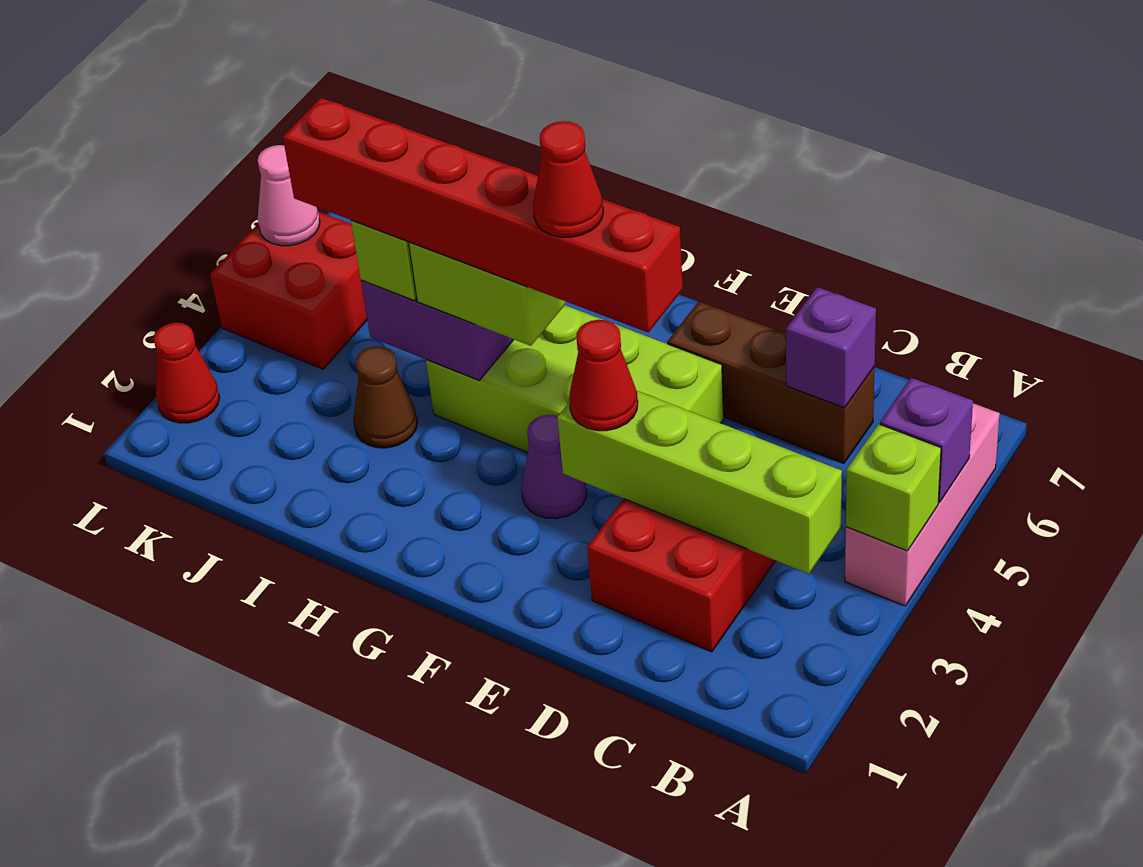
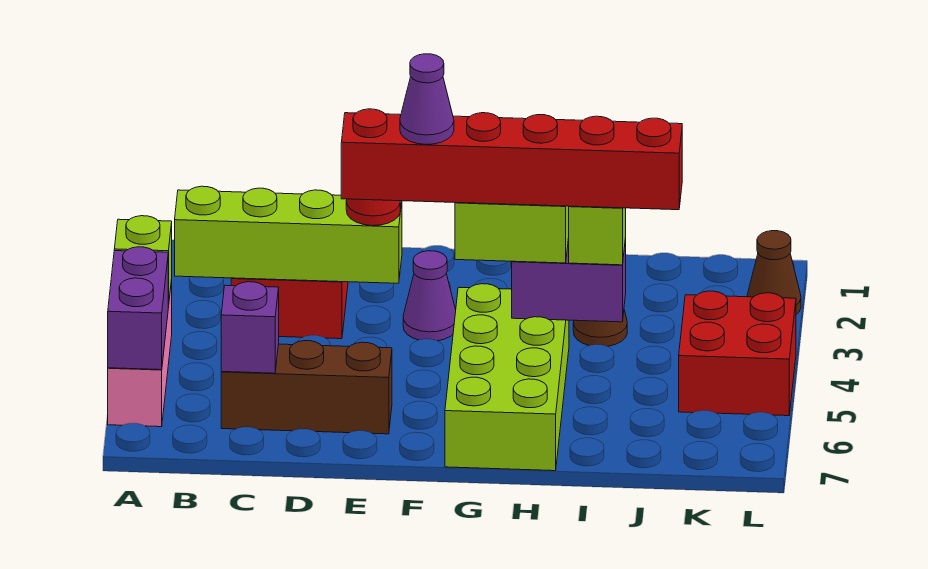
purple brick A5 level 2 -> purple brick A5:A6 level 2
lime brick E4:H5 level 1 -> lime brick G4:H7 level 1
red cone F4 level 5 -> purple cone F4 level 5
red cone L2 level 1 -> brown cone L2 level 1
pink cone L5 level 2 -> none

